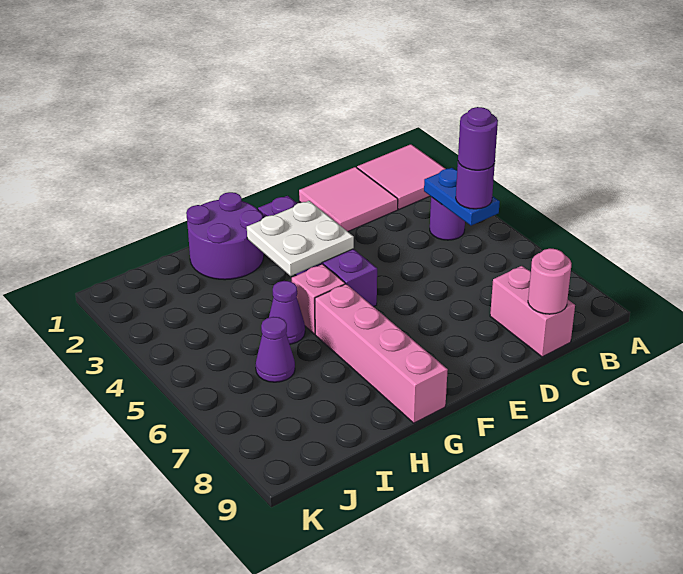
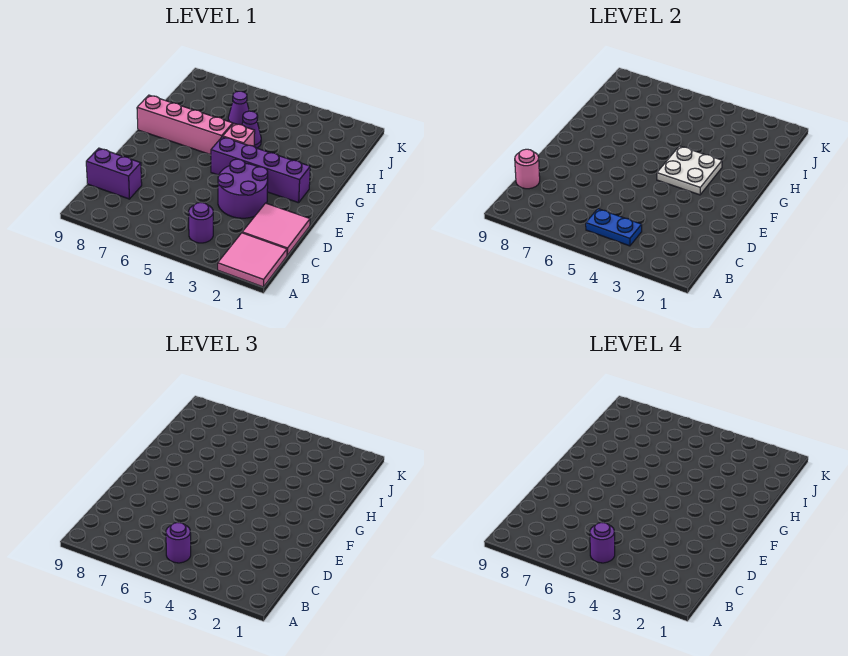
pink brick C8:C9 level 1 -> purple brick C8:C9 level 1
purple round brick G1:H2 level 1 -> purple round brick D3:E4 level 1

